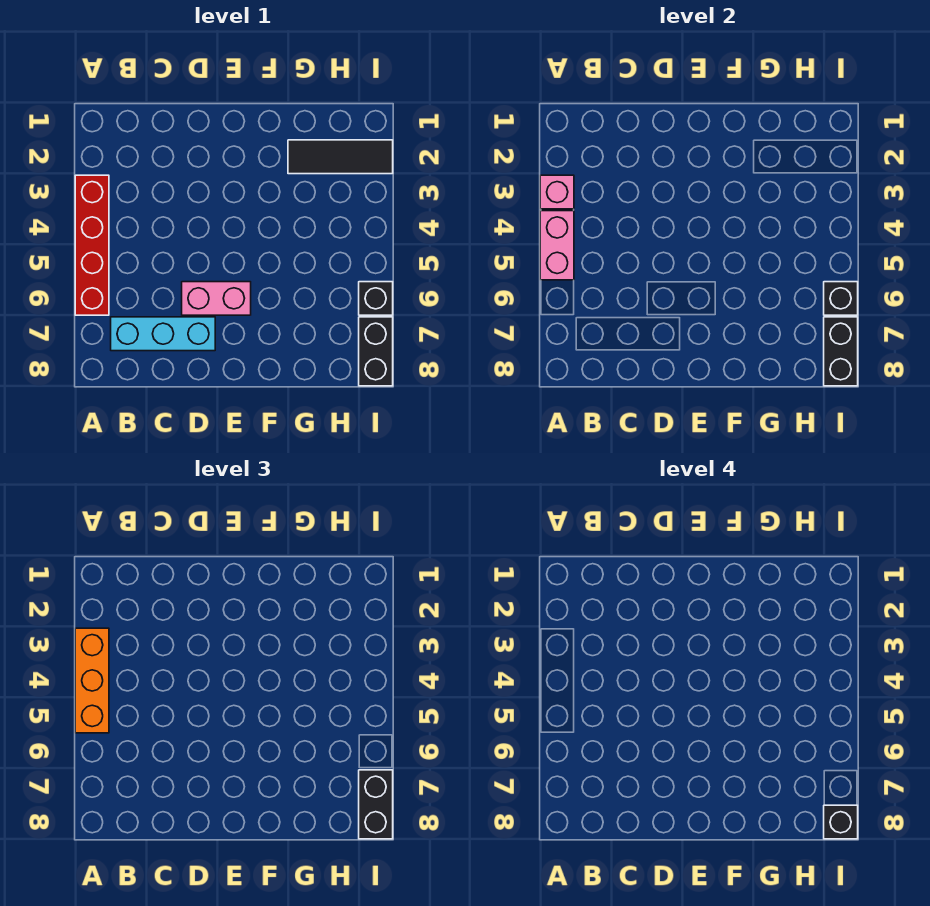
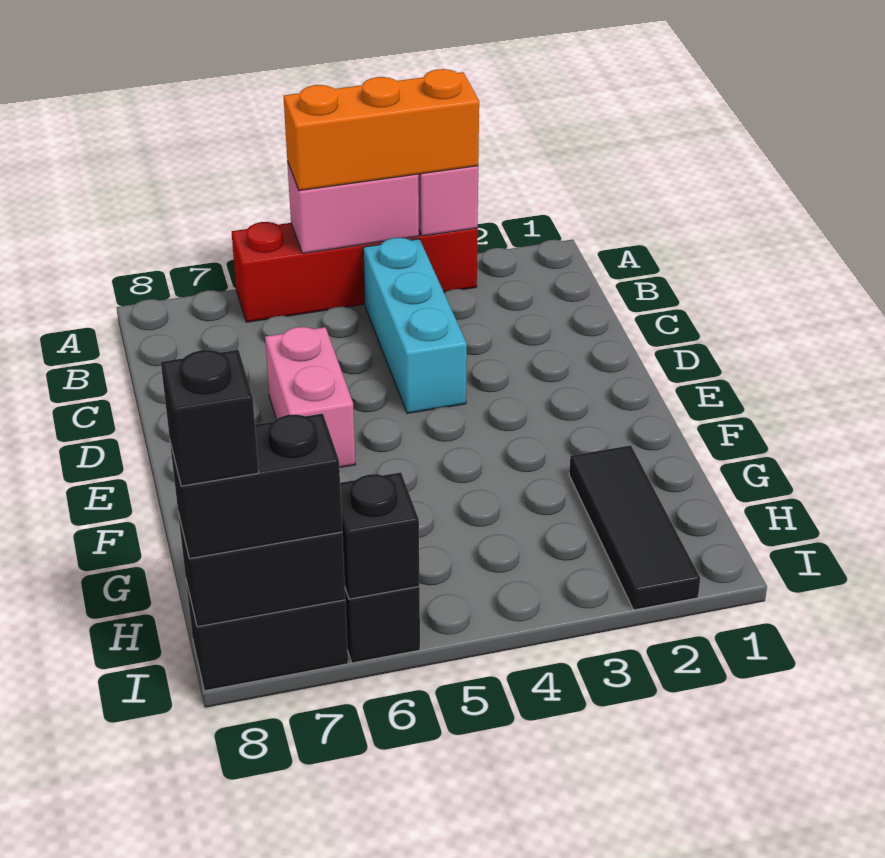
cyan brick B7:D7 level 1 -> cyan brick B4:D4 level 1

